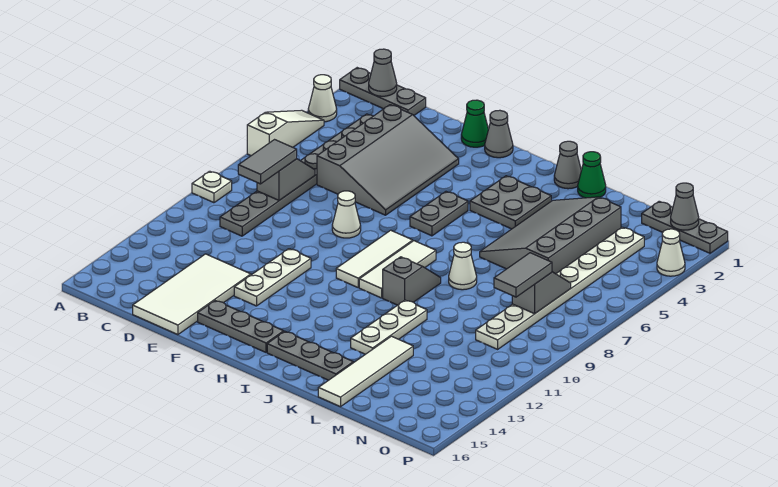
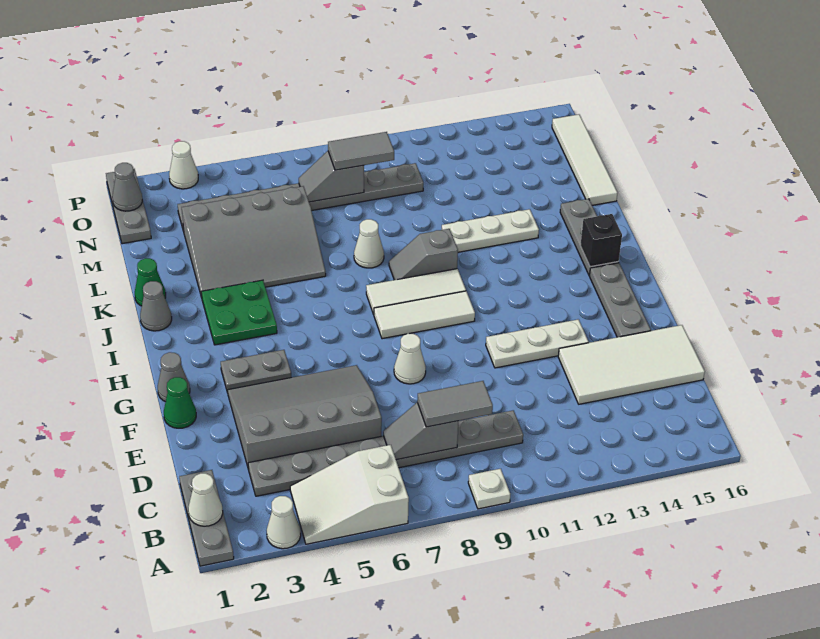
white slope A4:A6 level 1 top 6 -> white slope A4:B6 level 1 top 6
grey cone B1 level 2 -> white cone B1 level 2
grey plate H5:H6 level 1 -> grey plate G3:G4 level 1
grey plate I3:J4 level 1 -> green plate I3:J4 level 1
none -> black brick I15 level 2
white tile L13:L16 level 1 -> white tile L16:O16 level 1
white plate N3:N10 level 1 -> grey plate N3:N10 level 1

